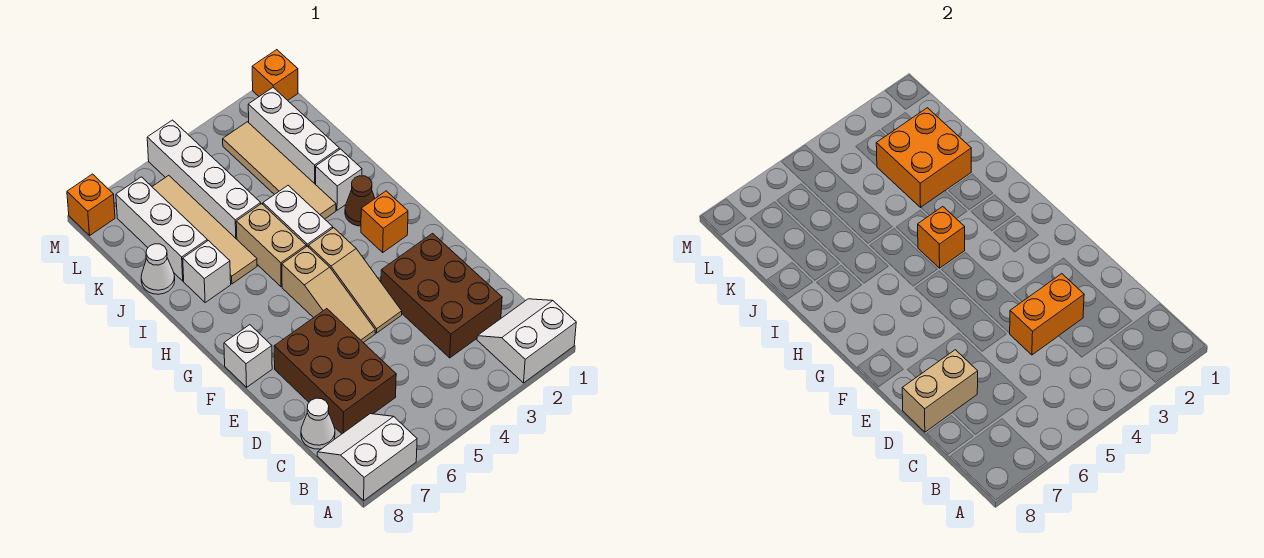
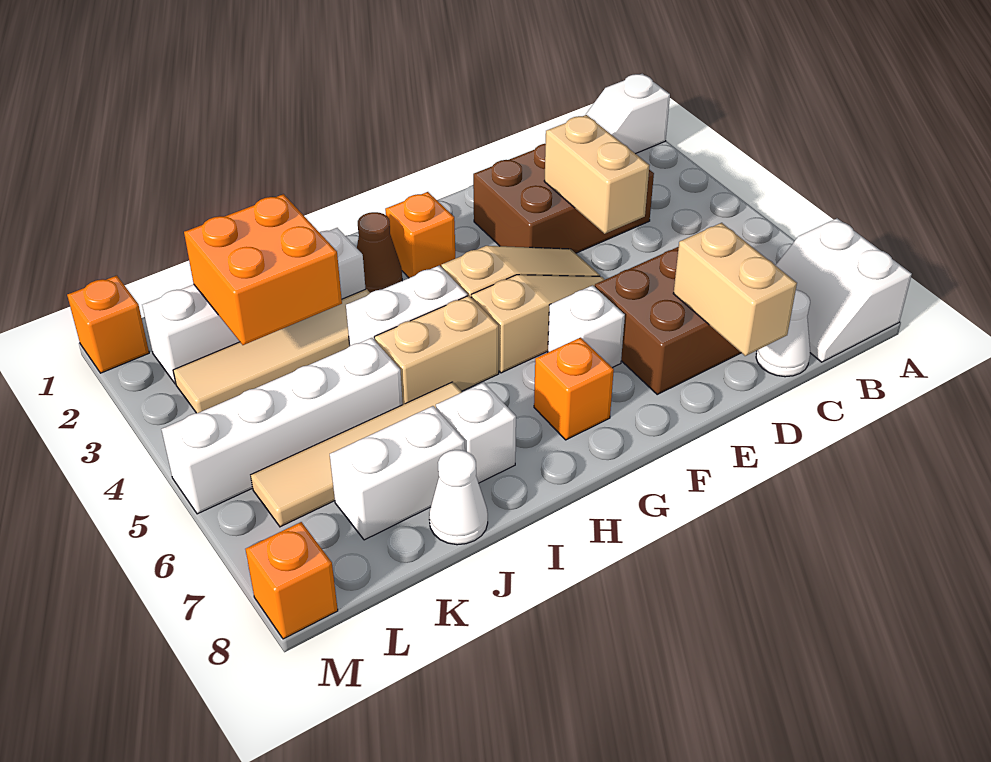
white slope A1:B2 level 1 top A -> white slope A1:B1 level 1 top A
orange brick D3:D4 level 2 -> tan brick D3:D4 level 2
white brick F8 level 1 -> white brick F6 level 1
orange brick H4 level 2 -> orange brick G7 level 1
white brick J7:L7 level 1 -> white brick J7:K7 level 1

